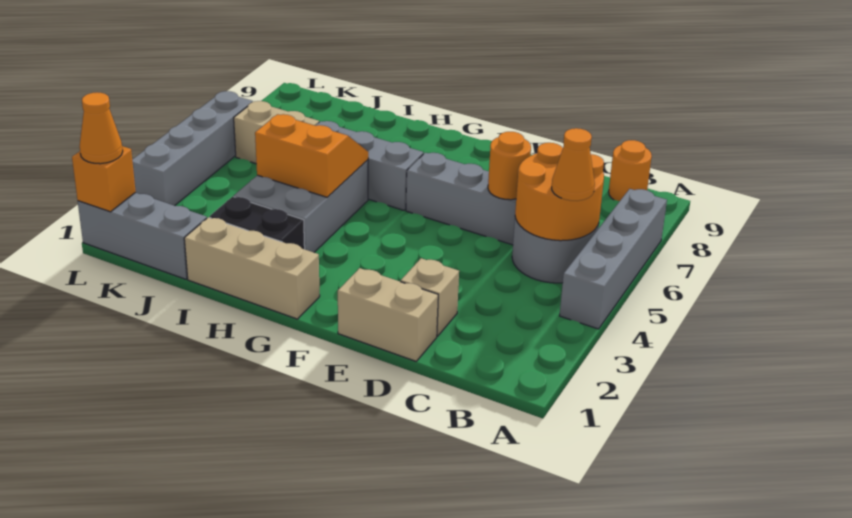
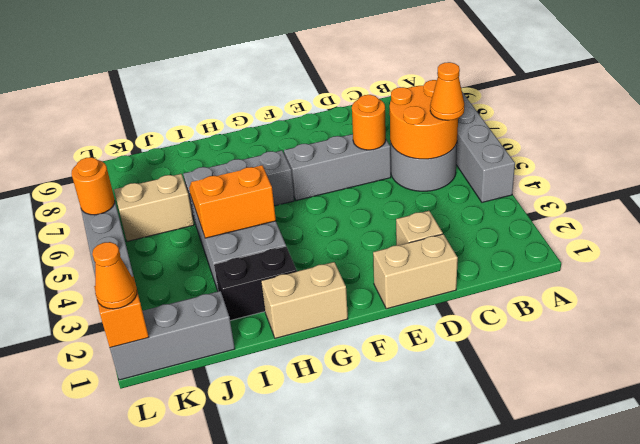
orange round brick B9 level 1 -> orange round brick L6 level 2
tan brick G1:I1 level 1 -> tan brick G1:H1 level 1

